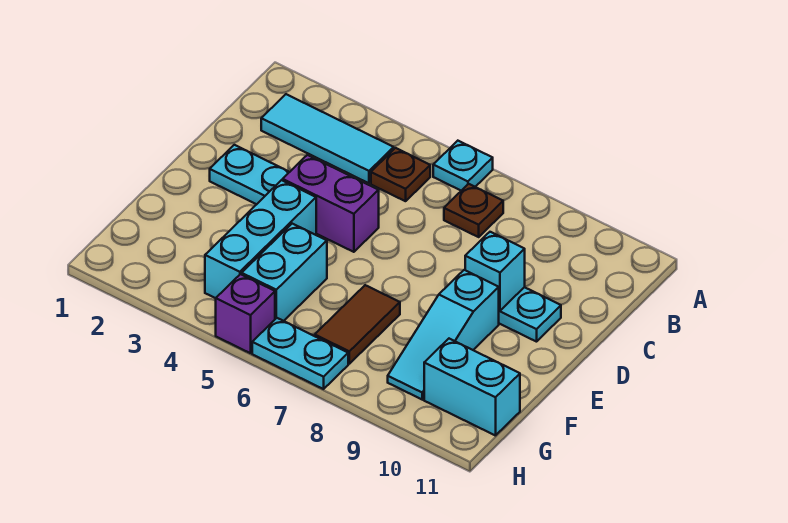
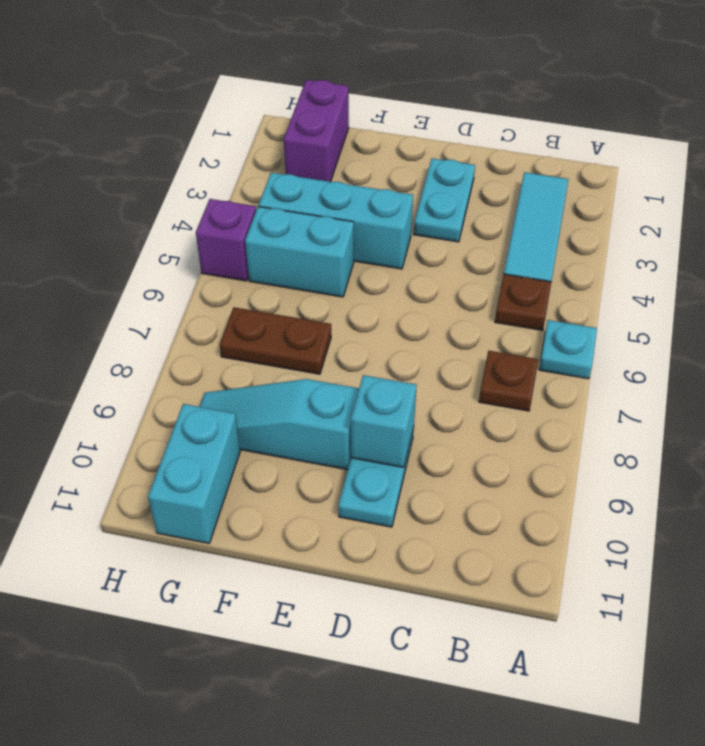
purple brick D4:D5 level 1 -> purple brick G1:G2 level 1
brown tile F7:G7 level 1 -> brown plate F7:G7 level 1
cyan plate H6:H7 level 1 -> none

